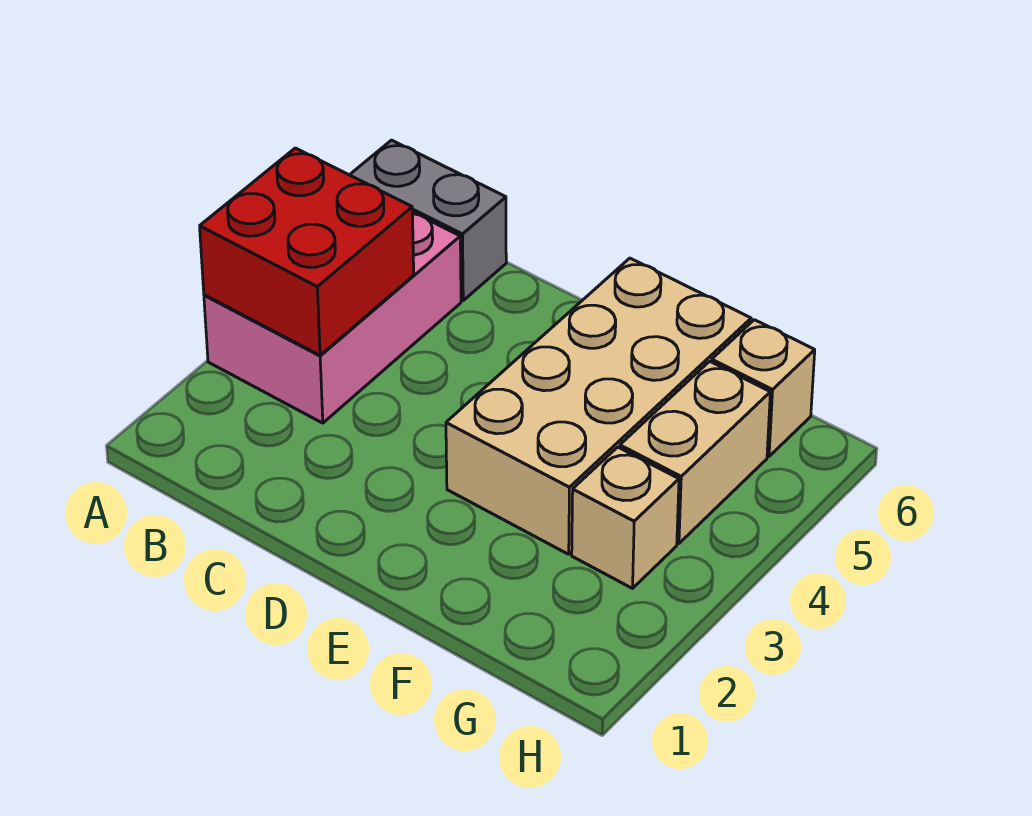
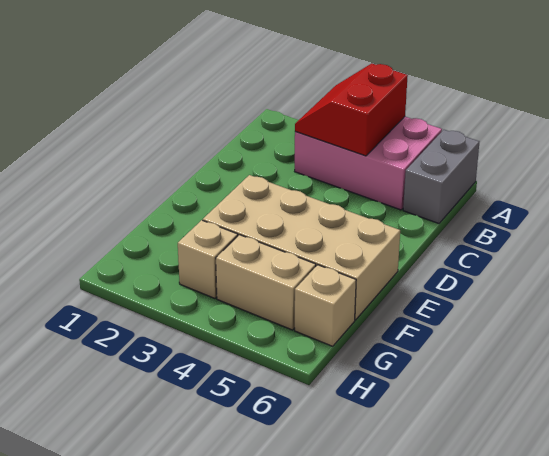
red brick A3:B4 level 2 -> red slope A3:B4 level 2 top 4

